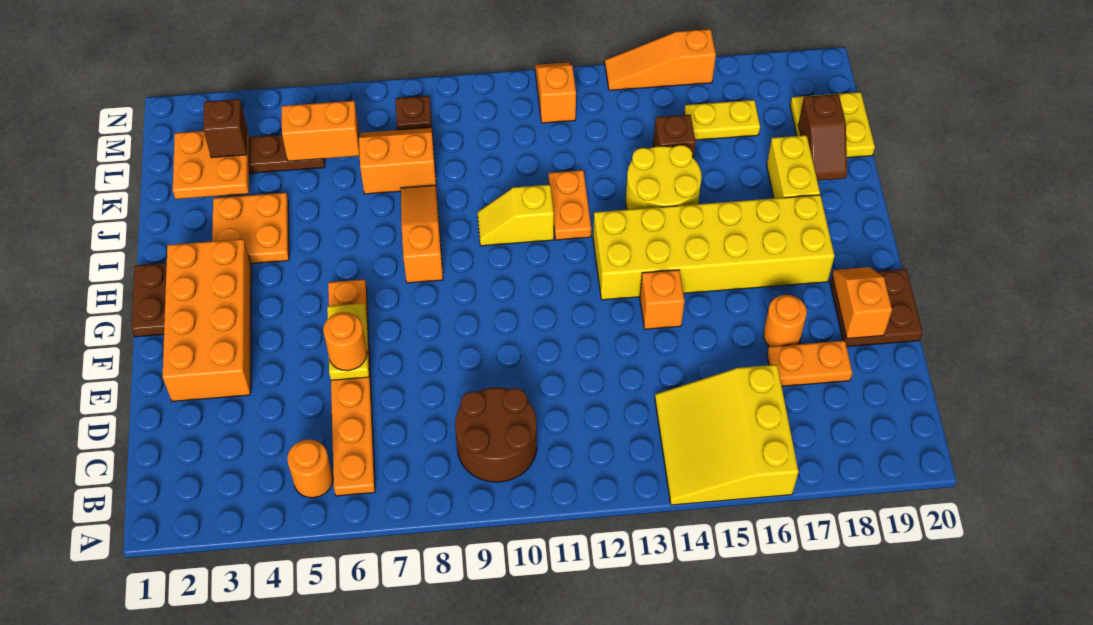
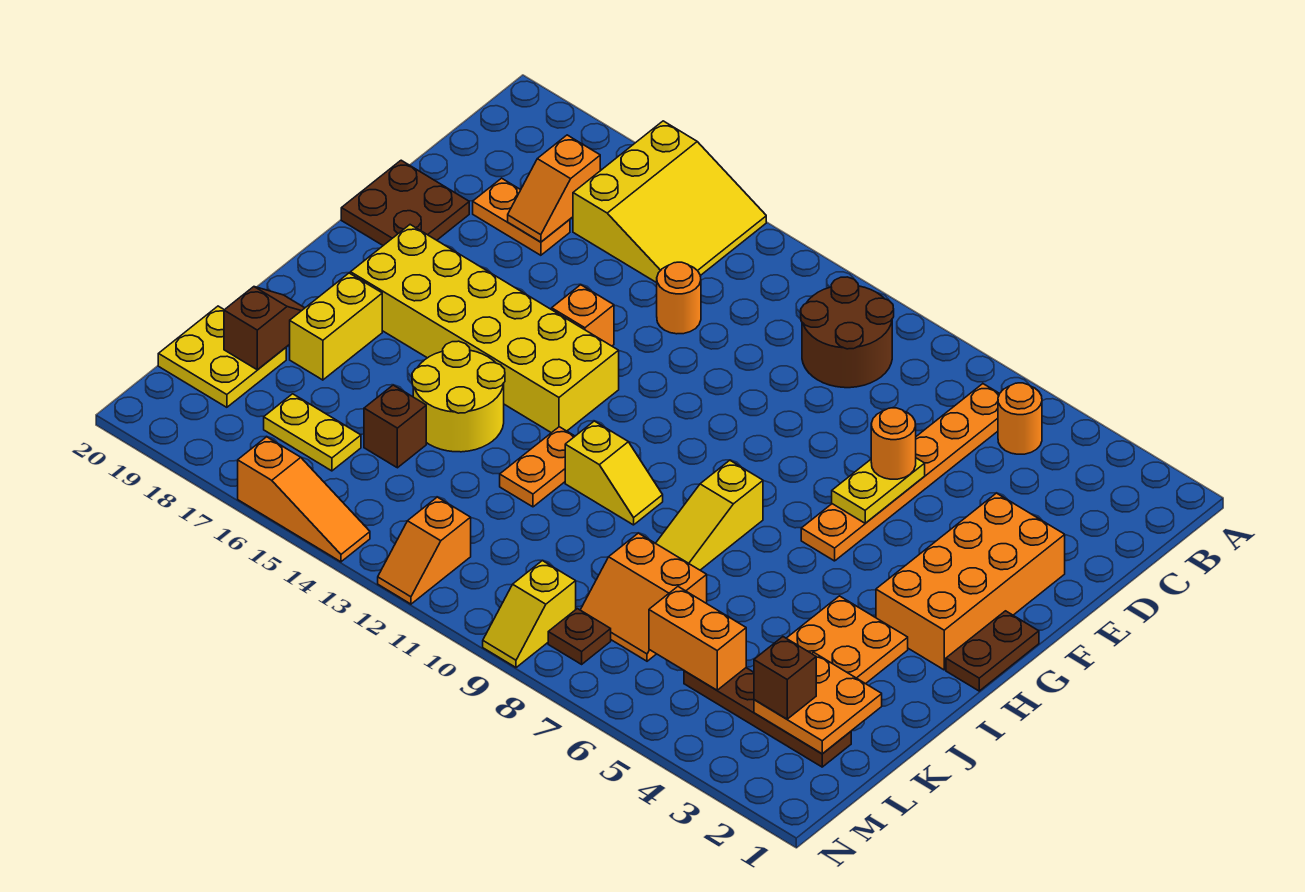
orange round brick E17 level 1 -> orange round brick D13 level 1
orange slope E19:F19 level 2 top E -> orange slope C17:D17 level 2 top C
orange slope H8:J8 level 1 top H -> yellow slope H8:J8 level 1 top H
none -> yellow slope M9:N9 level 1 top M

